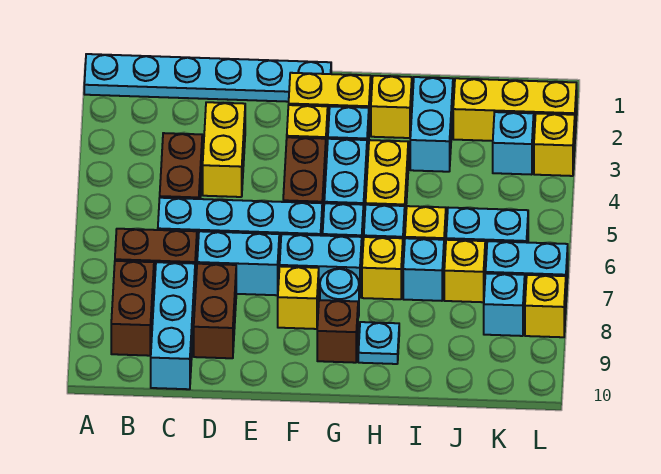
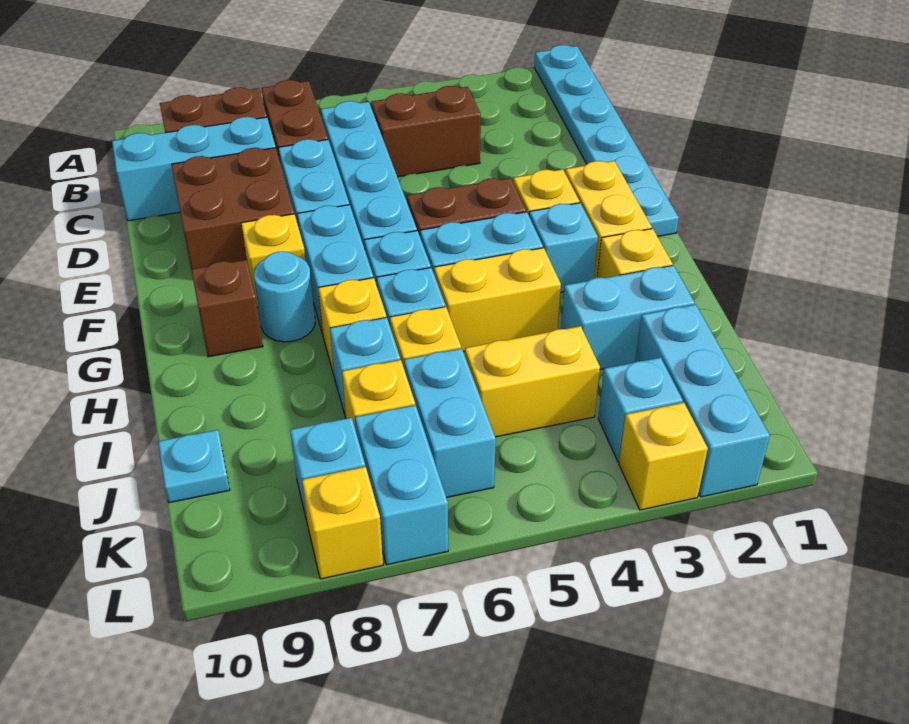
yellow brick D3:D4 level 1 -> yellow brick J4:J5 level 1
brown brick D8:D9 level 1 -> brown brick D8:E9 level 1
cyan plate H9 level 1 -> cyan plate J10 level 1
yellow brick J2:L2 level 1 -> cyan brick J2:L2 level 1

